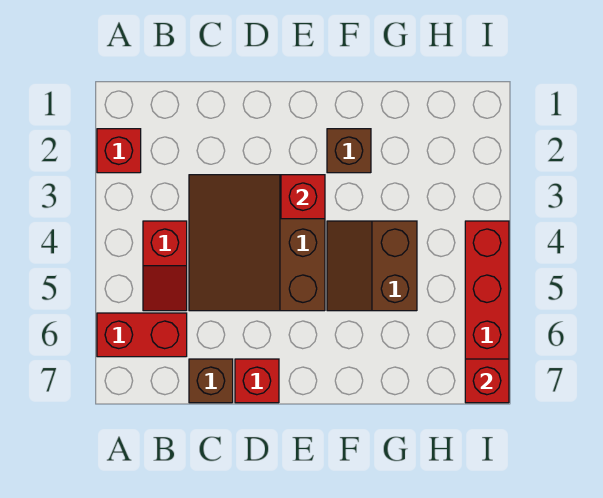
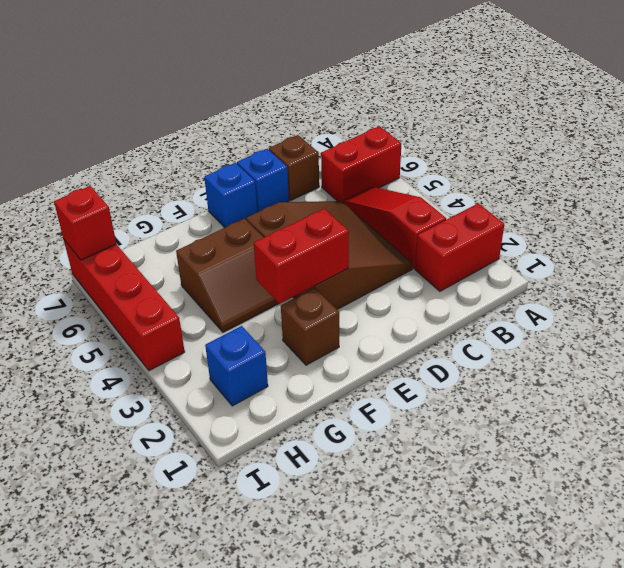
red brick A2 level 1 -> red brick A2:B2 level 1
red slope B4:B5 level 1 top 4 -> red slope B3:B5 level 1 top 3
red brick D7 level 1 -> blue brick D7 level 1
red brick E3 level 2 -> red brick E3:F3 level 2
none -> blue brick E7 level 1
brown slope F4:G5 level 1 top G -> brown slope F4:G5 level 1 top 5
none -> blue brick H2 level 1

